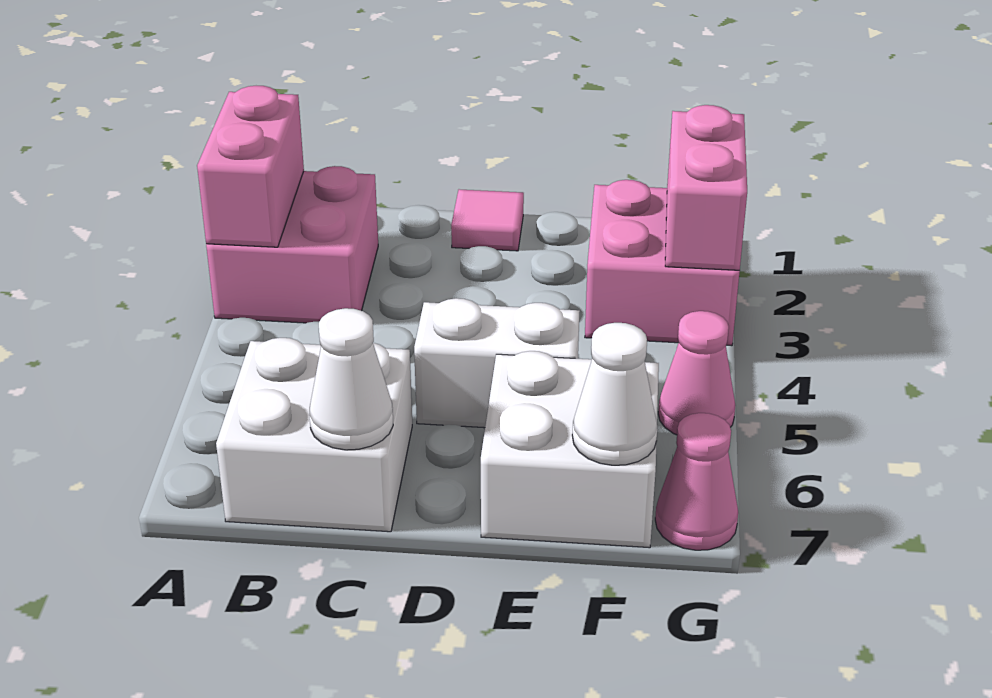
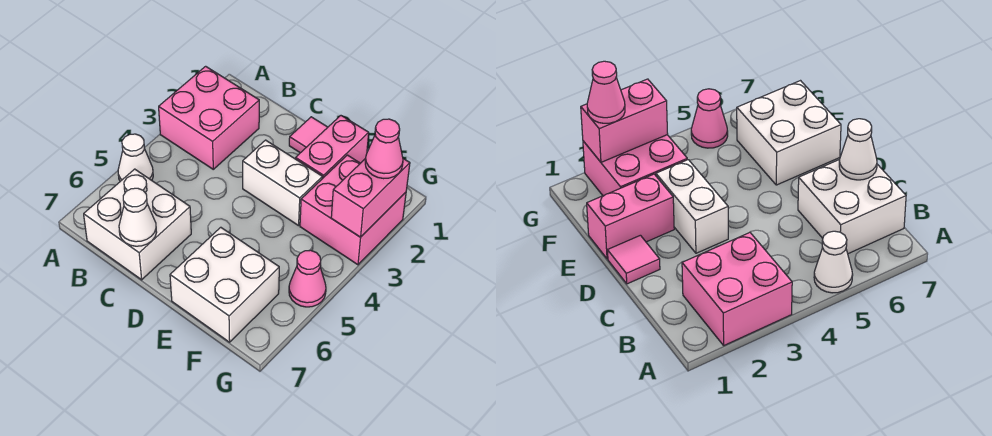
pink brick A2:A3 level 2 -> pink brick E1:E2 level 1
white brick D5:E5 level 1 -> white brick D3:E3 level 1
white cone F7 level 2 -> white cone A5 level 1
pink cone G7 level 1 -> pink cone G2 level 3

